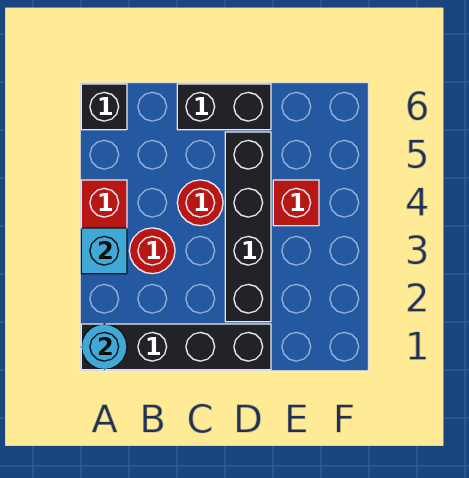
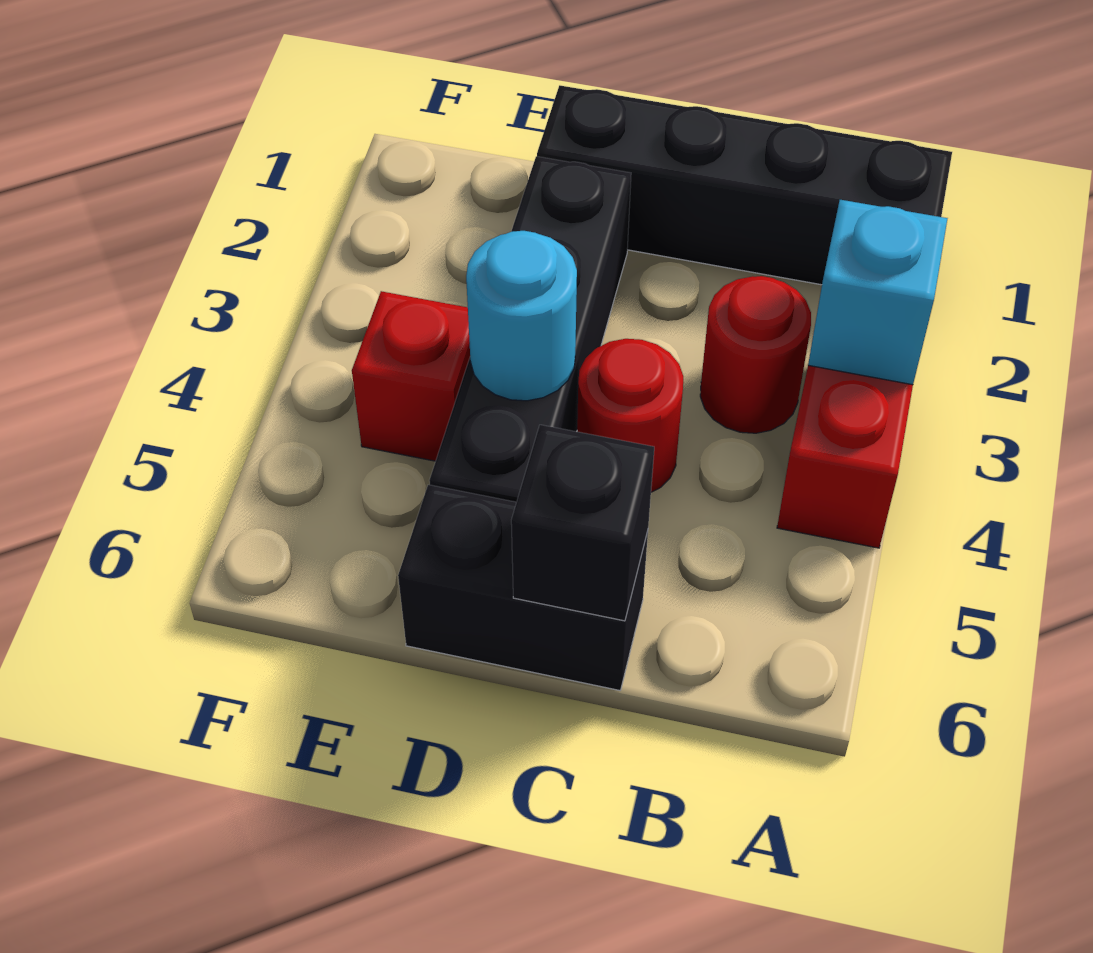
cyan round brick A1 level 2 -> cyan round brick D4 level 2
black brick A6 level 1 -> black brick C6 level 2

